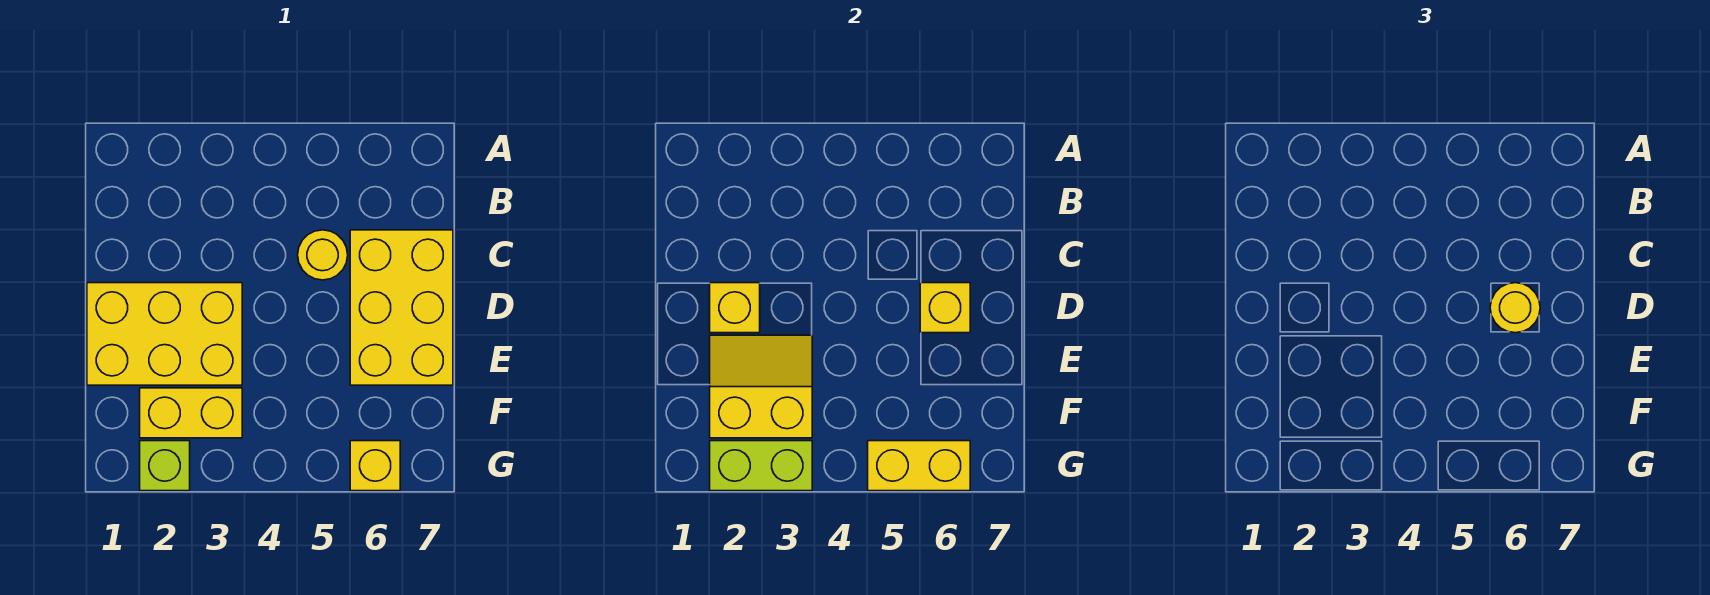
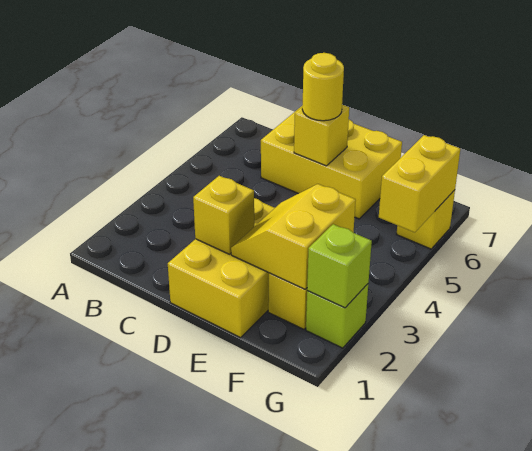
yellow round brick C5 level 1 -> none
lime brick G2:G3 level 2 -> lime brick G2 level 2

